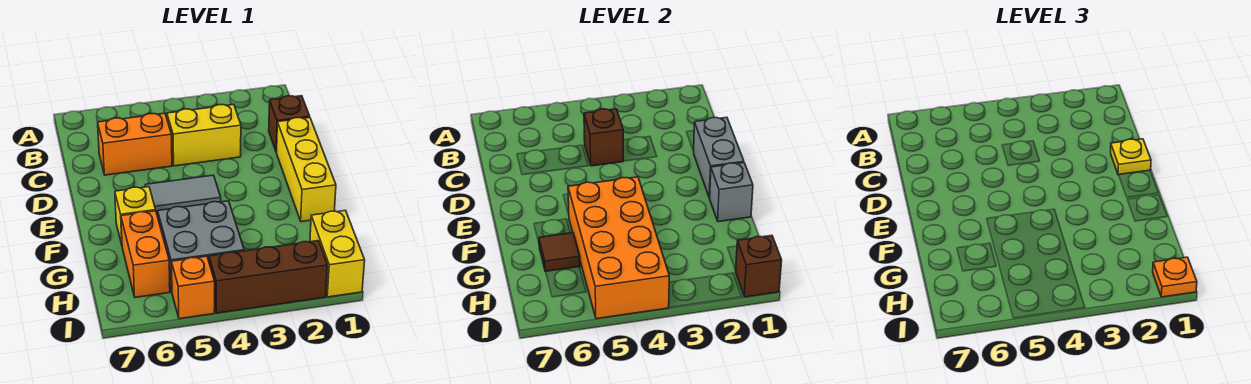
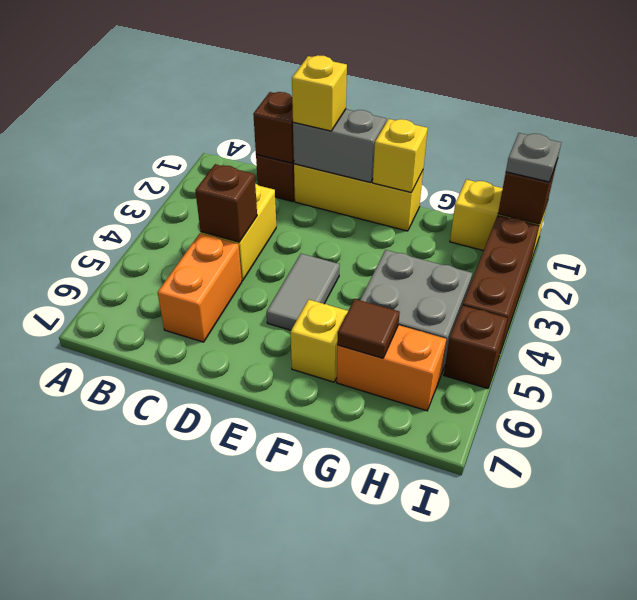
none -> brown brick C1 level 2
yellow plate D1 level 3 -> yellow brick D1 level 3
grey brick F1 level 2 -> yellow brick F1 level 2
orange brick F4:I5 level 2 -> none
orange plate I1 level 3 -> grey plate I1 level 3
orange brick I5 level 1 -> brown brick I5 level 1

